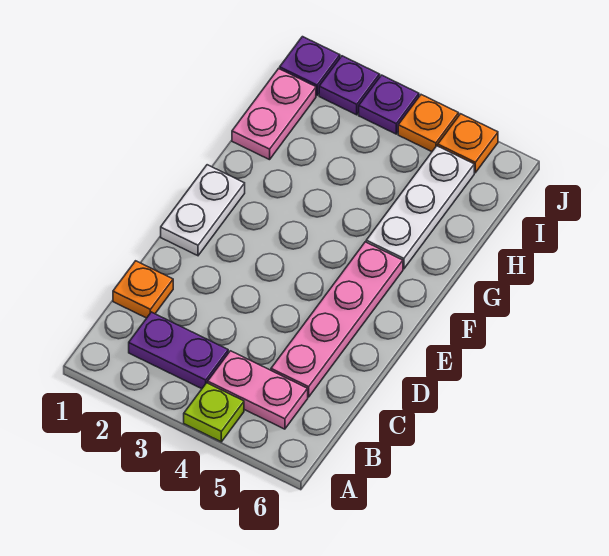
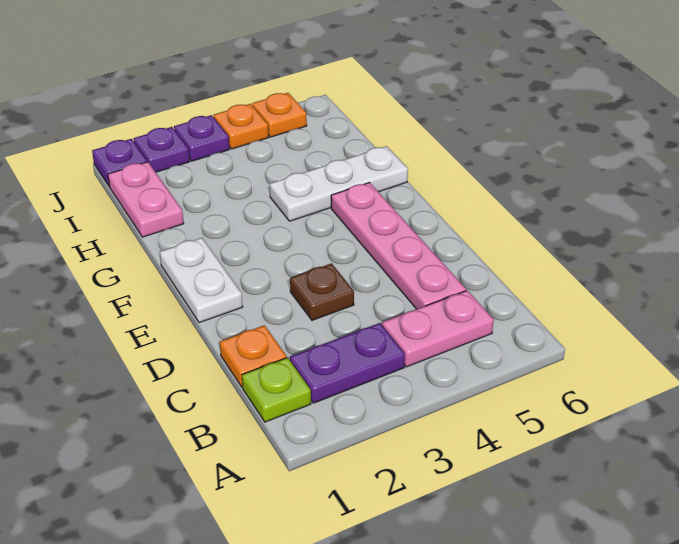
lime plate A4 level 1 -> lime plate B1 level 1
none -> brown plate D3 level 1
white plate G5:I5 level 1 -> white plate G4:G6 level 1

